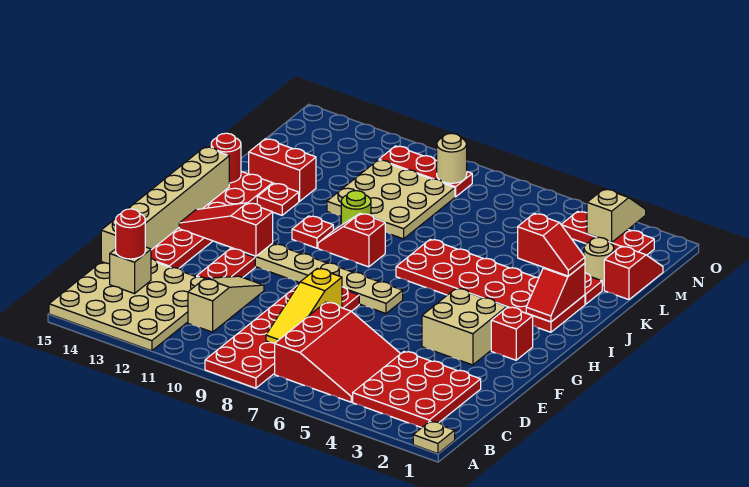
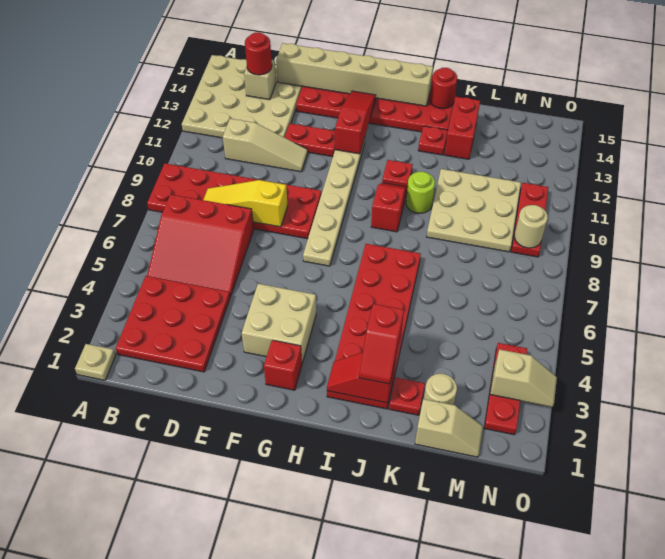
red slope L1:M1 level 1 top L -> tan slope L1:M1 level 1 top L

